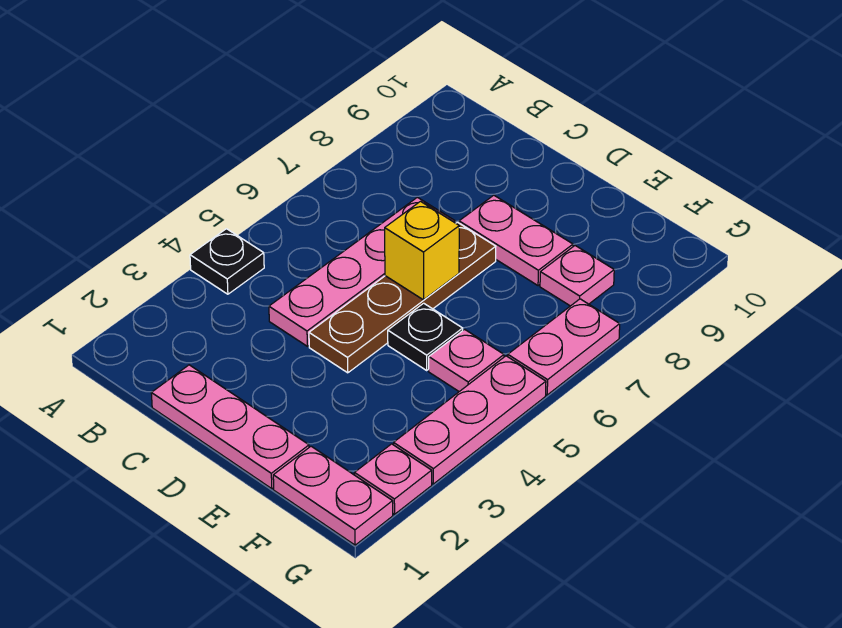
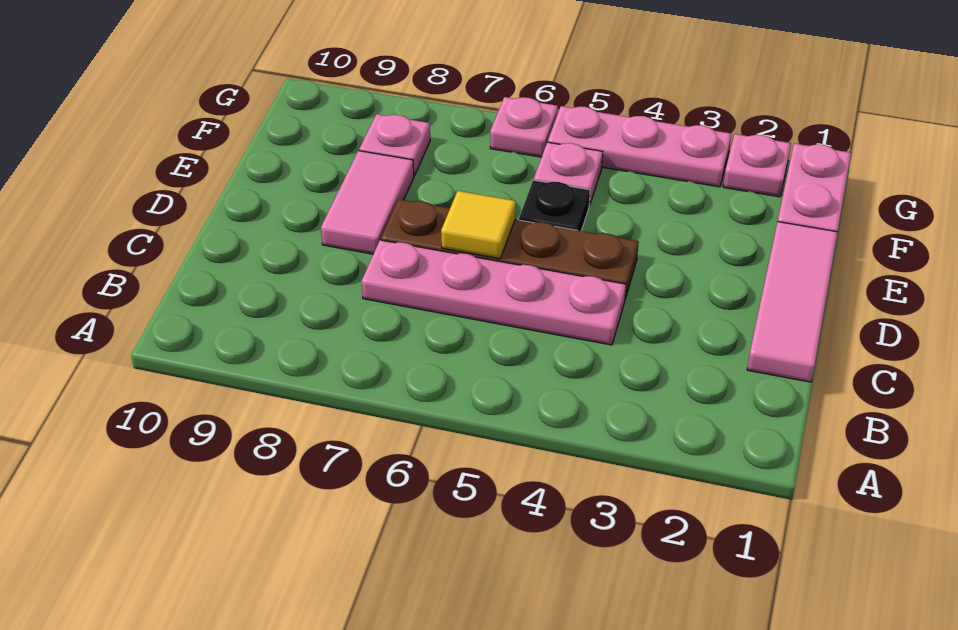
black plate A4 level 1 -> none
pink plate C1:E1 level 1 -> pink tile C1:E1 level 1
yellow brick D6 level 2 -> yellow tile D6 level 2
pink plate D8:E8 level 1 -> pink tile D8:E8 level 1
pink plate G6:G7 level 1 -> pink plate G6 level 1

